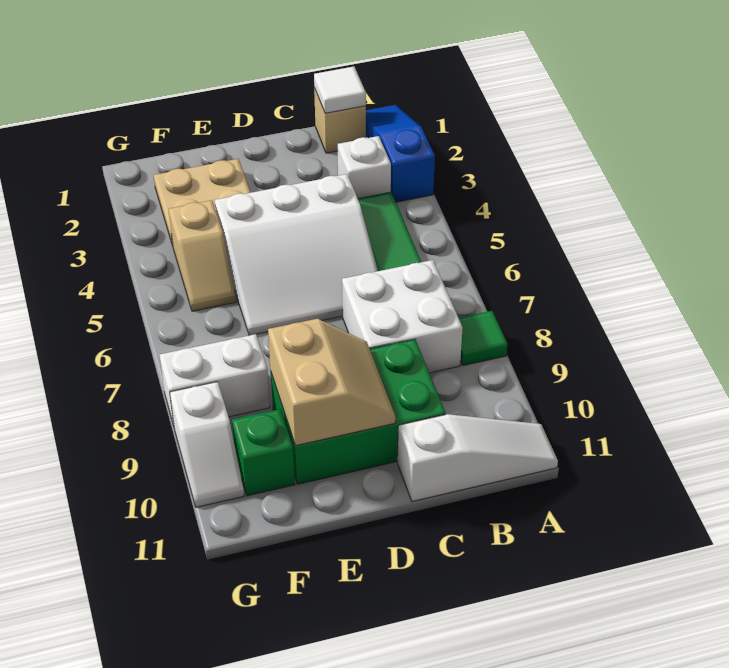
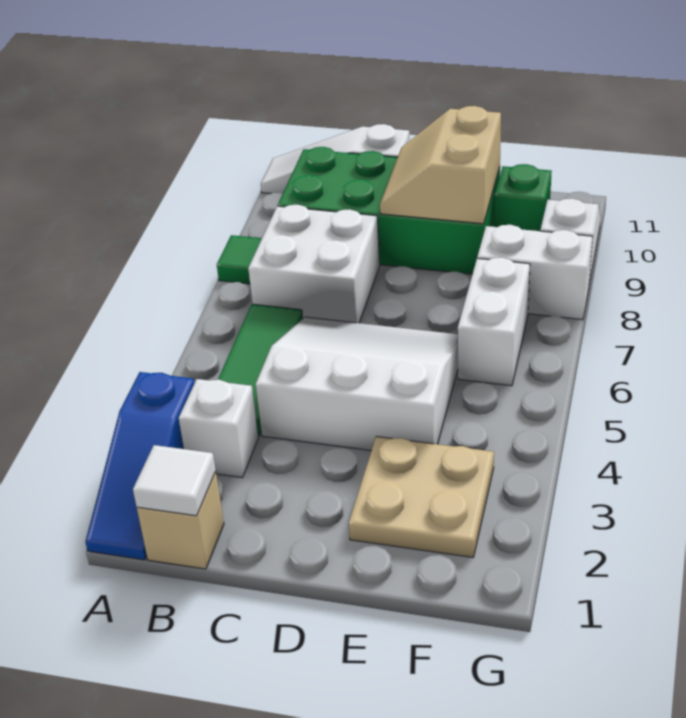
green brick C9:E10 level 1 -> green brick B9:E10 level 1
tan slope F4:F5 level 1 top 4 -> none
none -> white brick F6:F7 level 1

